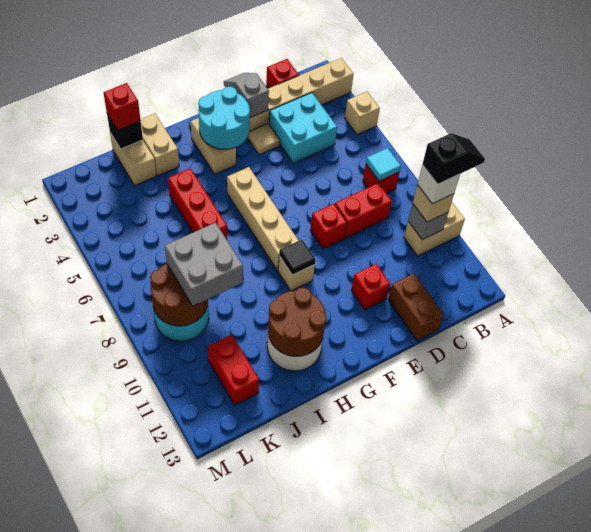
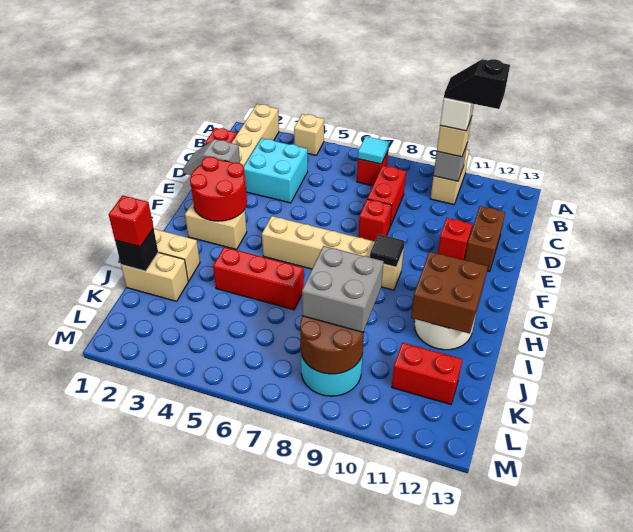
black slope A10:B10 level 5 top B -> black slope B10:B11 level 5 top 11
brown brick D12:D13 level 1 -> brown brick D12:E12 level 1
tan tile E3 level 1 -> none
cyan round brick F2:G3 level 2 -> red round brick F2:G3 level 2
brown round brick H11:I12 level 2 -> brown brick H11:I12 level 2

